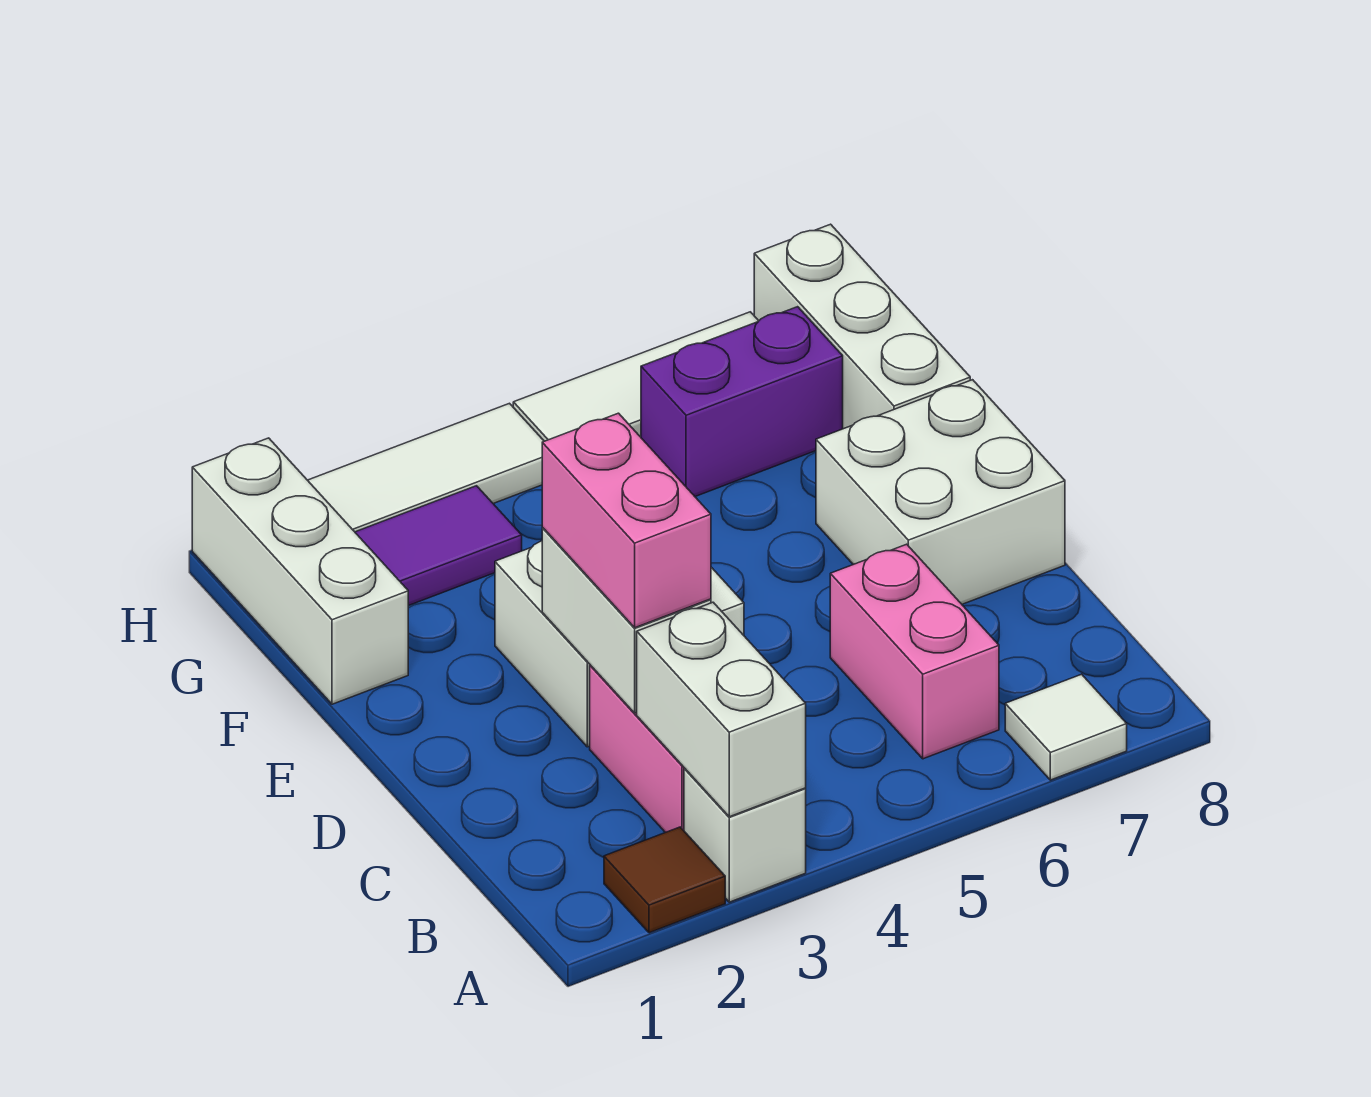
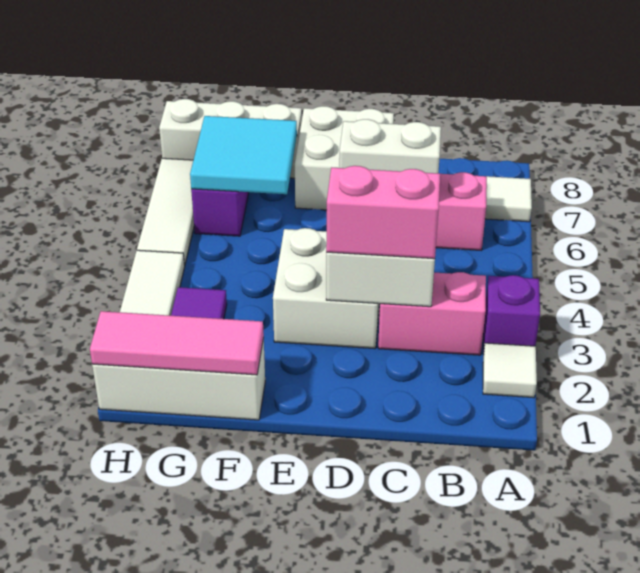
brown tile A2 level 1 -> white tile A2 level 1
white brick A3 level 1 -> purple brick A3 level 1
white brick A3:B3 level 2 -> white brick C6:D6 level 2
none -> pink tile F1:H1 level 2
none -> cyan tile F6:G7 level 2

